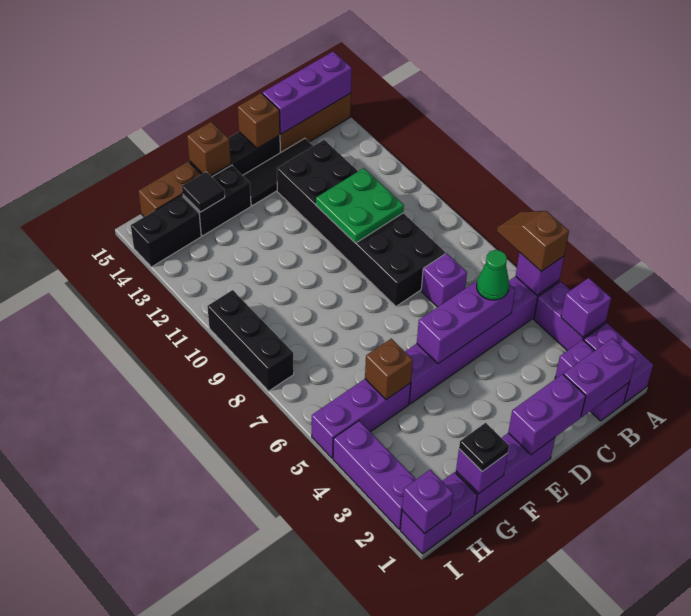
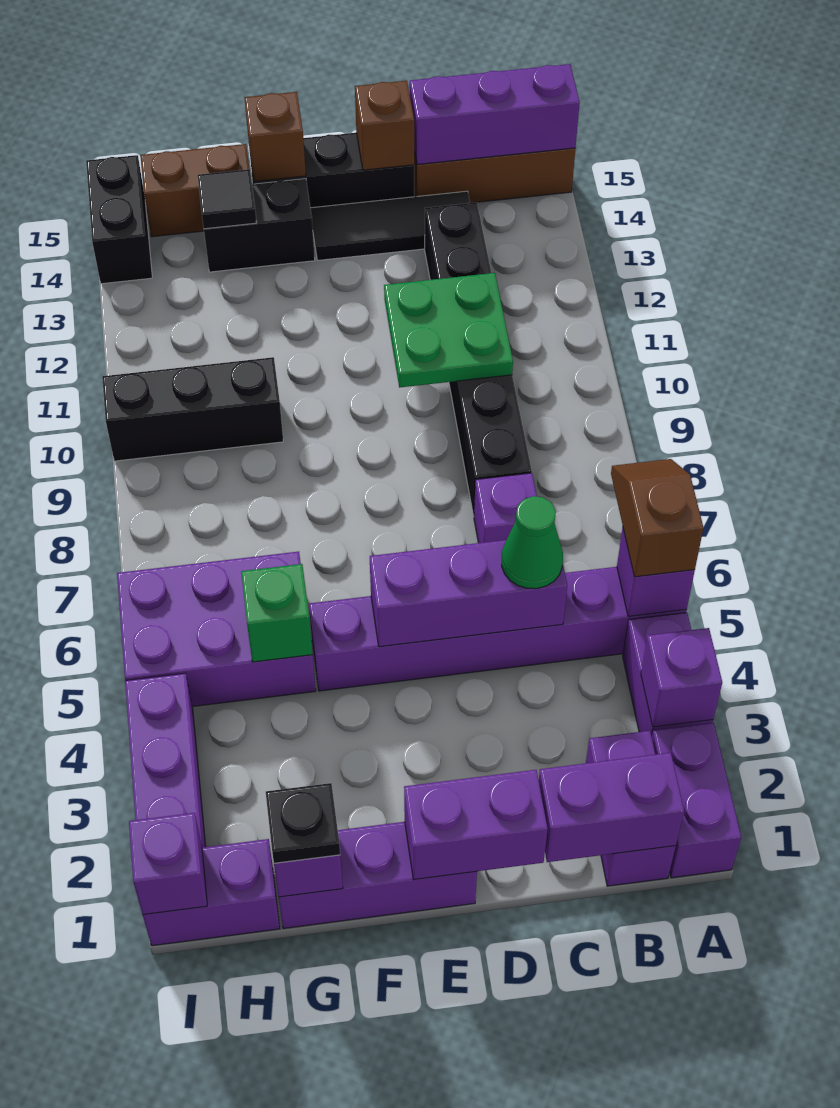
black brick C8:D13 level 1 -> black brick C8:C13 level 1
purple brick G5:I5 level 1 -> purple brick G5:I6 level 1
brown brick G5 level 2 -> green brick G5 level 2
black brick H14:I14 level 1 -> black brick I14:I15 level 1
black brick I8:I10 level 1 -> black brick G10:I10 level 1

